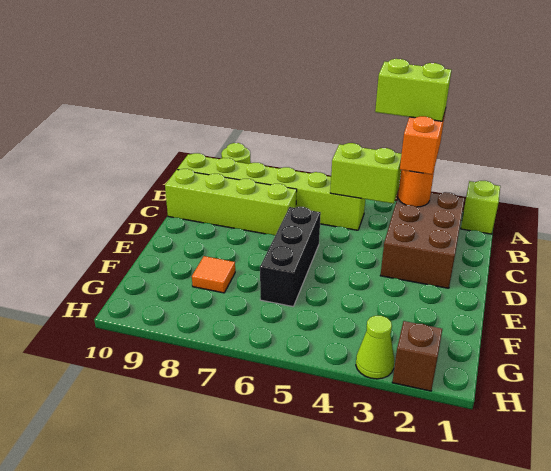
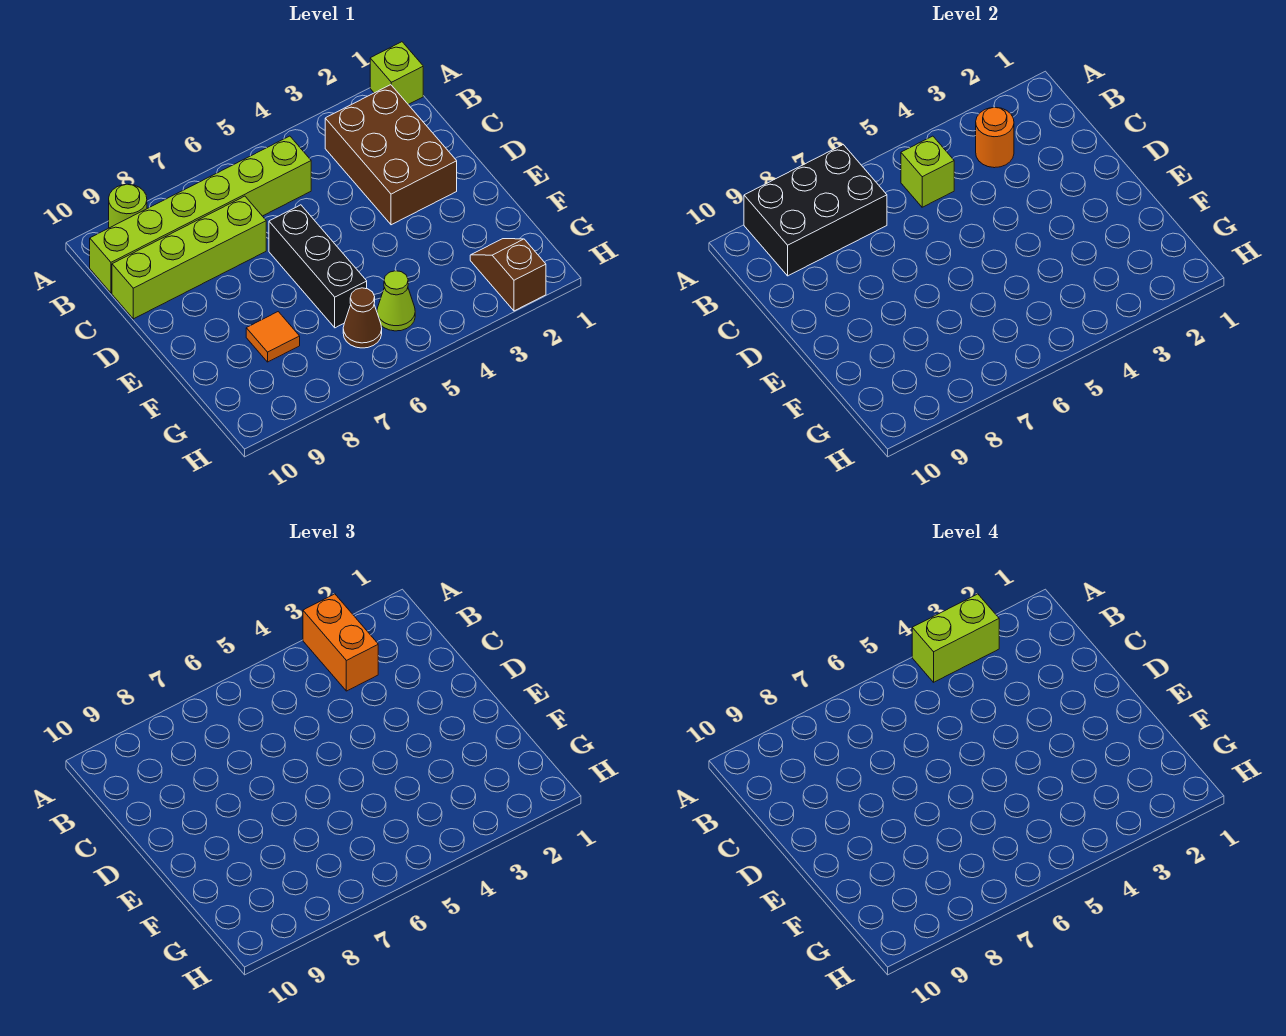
none -> black brick A7:B9 level 2
lime brick B4:B5 level 2 -> lime brick B5 level 2
none -> brown cone G6 level 1
lime cone H3 level 1 -> lime cone G5 level 1

